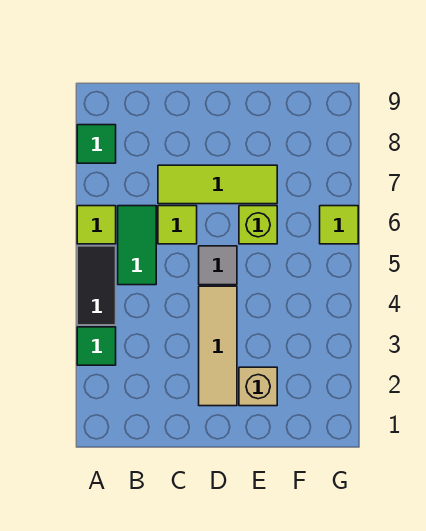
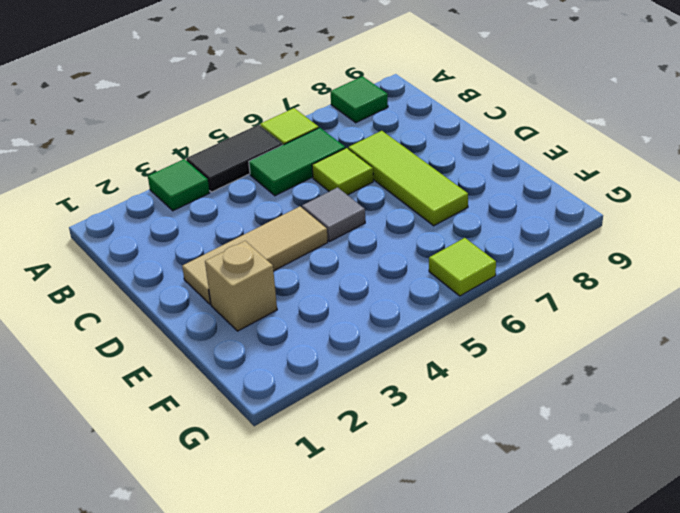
lime brick E6 level 1 -> none

